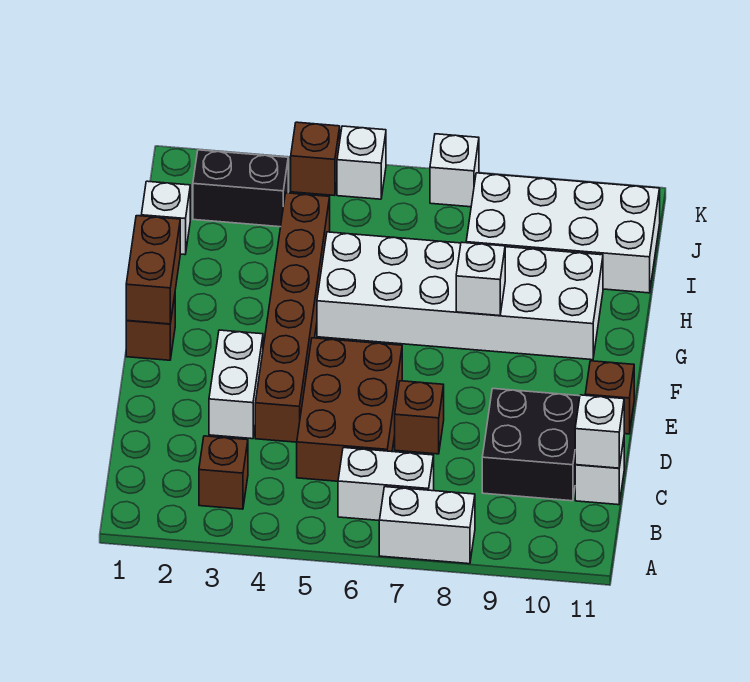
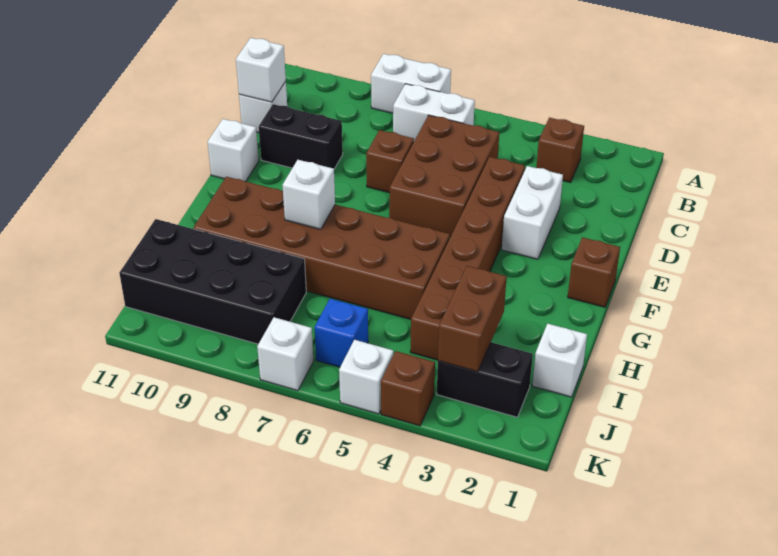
black brick C9:D10 level 1 -> black brick D9:D10 level 1
brown brick E11 level 1 -> white brick E11 level 1
brown brick F1:G1 level 2 -> brown brick I3:J3 level 2
white brick G5:H10 level 1 -> brown brick G5:H10 level 1
white brick I8:J11 level 1 -> black brick I8:J11 level 1
none -> blue brick J6 level 1

